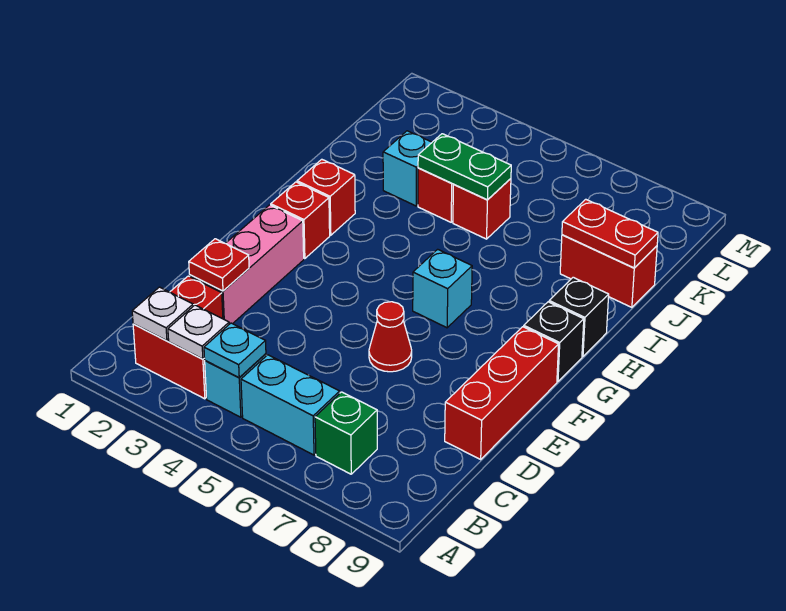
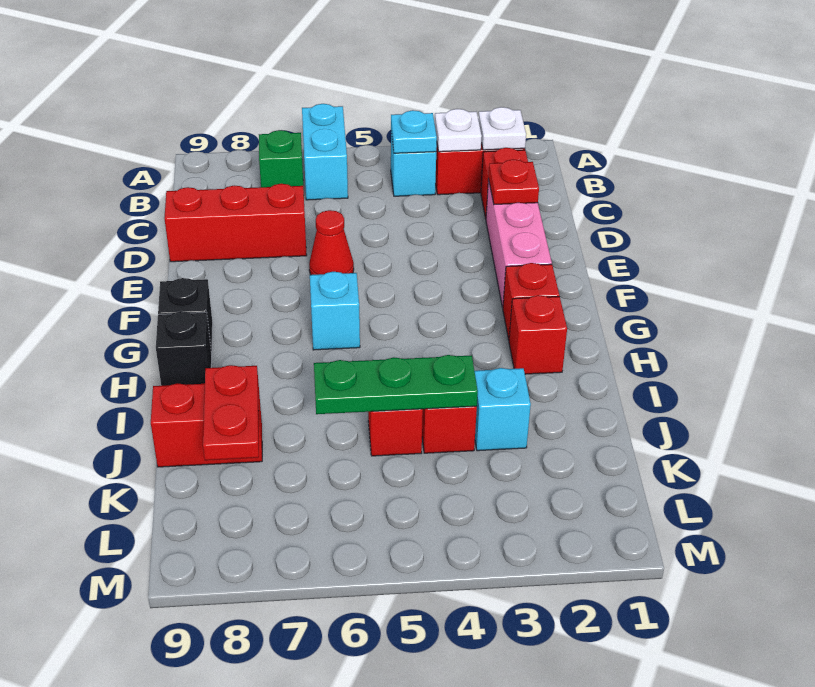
cyan brick B5:B6 level 1 -> cyan brick A6:B6 level 1
red brick D9:F9 level 1 -> red brick D7:D9 level 1
green plate J4:J5 level 2 -> green plate J4:J6 level 2
red plate J8:J9 level 2 -> red plate J8:K8 level 2

